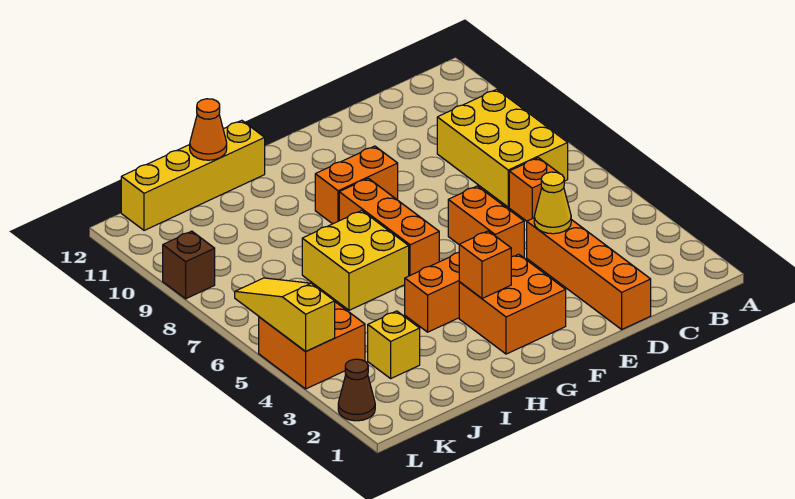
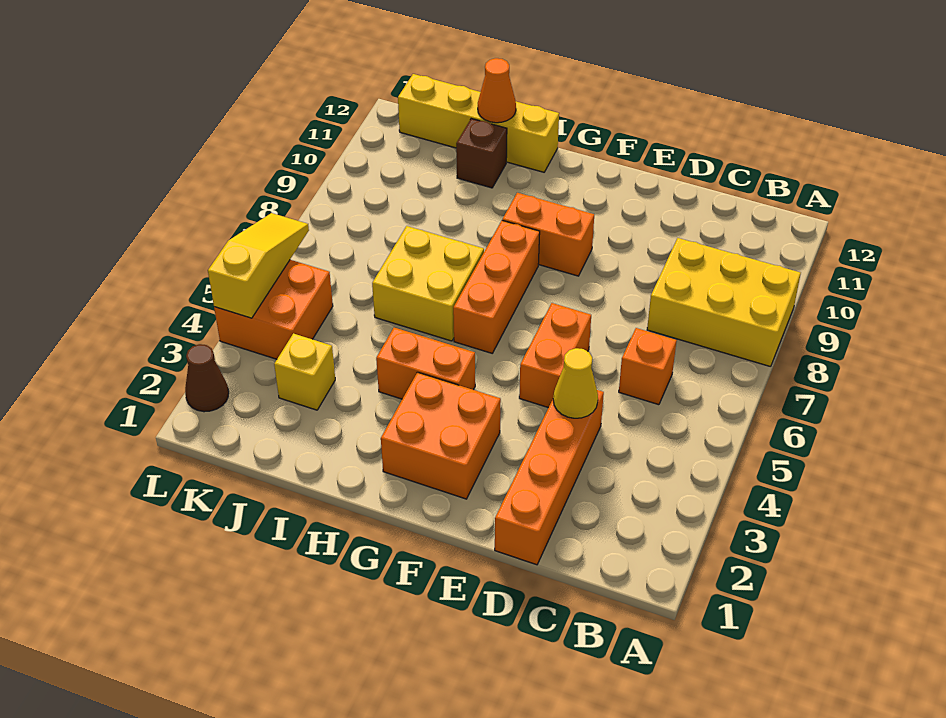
yellow brick B7:C9 level 1 -> yellow brick A8:C9 level 1
orange brick G3 level 2 -> none
brown brick L9 level 1 -> brown brick I11 level 1

